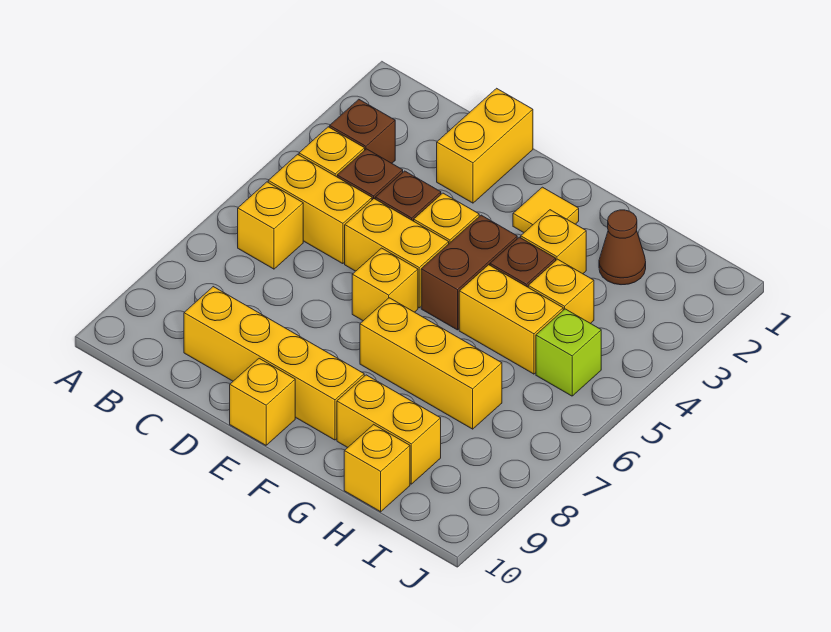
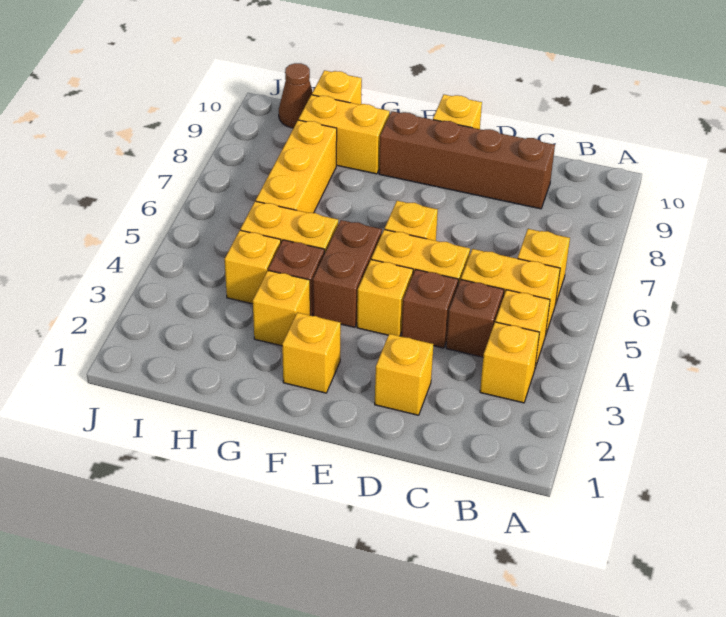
brown brick B3 level 1 -> yellow brick B3 level 1
yellow brick C9:F9 level 1 -> brown brick C9:F9 level 1
yellow brick D1:D2 level 1 -> yellow brick D2 level 1
yellow tile F2 level 1 -> yellow brick F2 level 1
yellow brick F7:H7 level 1 -> yellow brick H6:H8 level 1
brown cone H2 level 1 -> brown cone I10 level 1
lime brick I5 level 1 -> none

